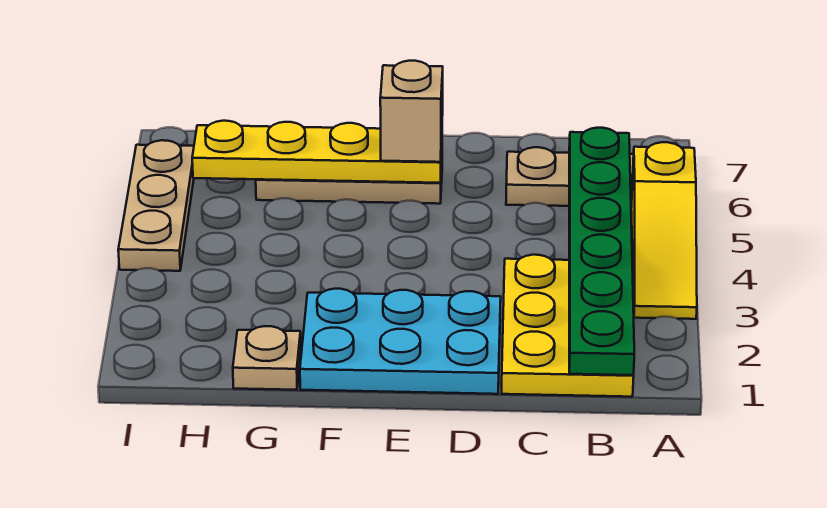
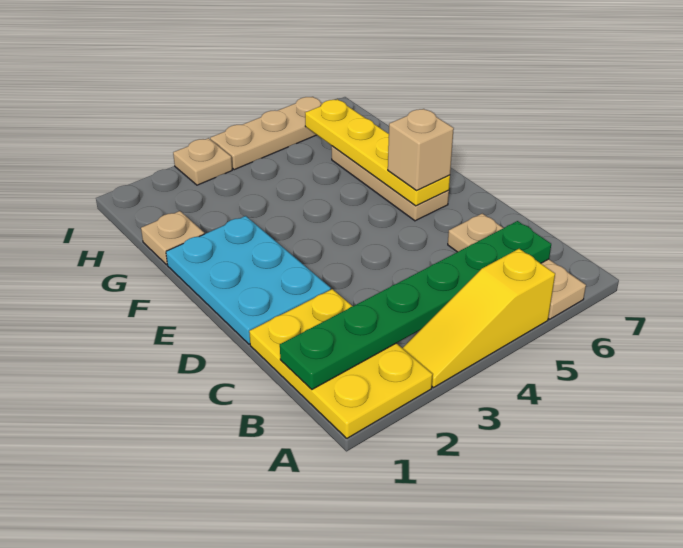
yellow plate B1:C3 level 1 -> yellow plate A1:C2 level 1
none -> tan plate I3 level 1

